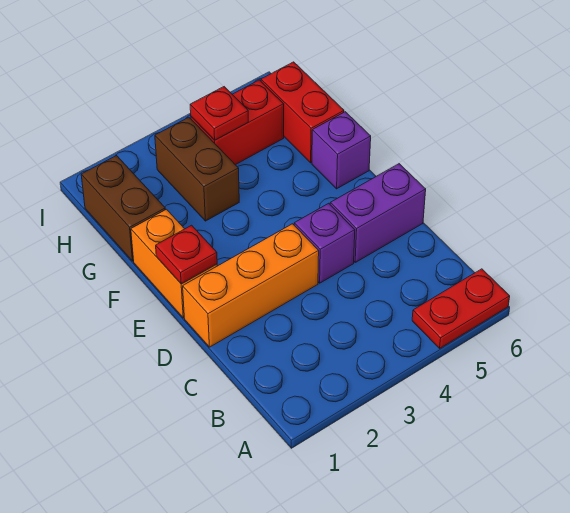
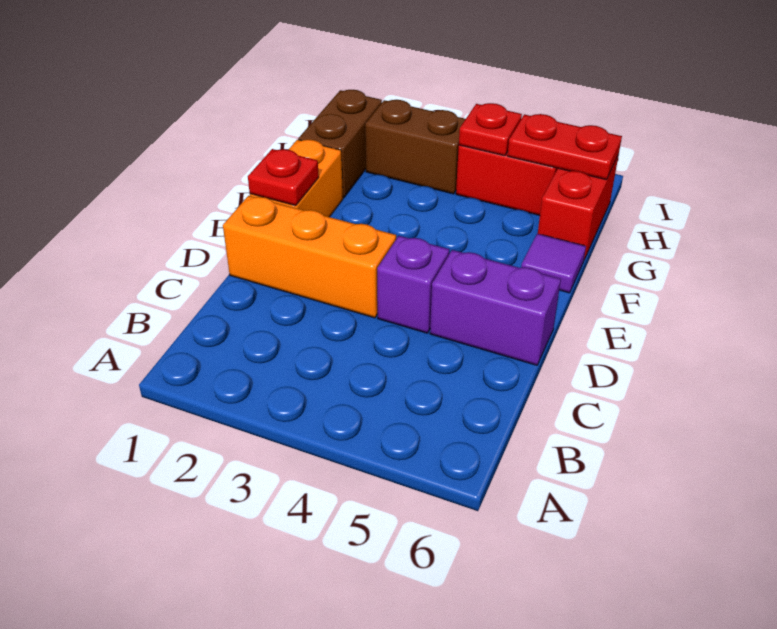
red plate A5:A6 level 1 -> red plate H5:H6 level 2
purple brick F6 level 1 -> purple tile F6 level 1
brown brick G3:H3 level 1 -> brown brick H2:H3 level 1

